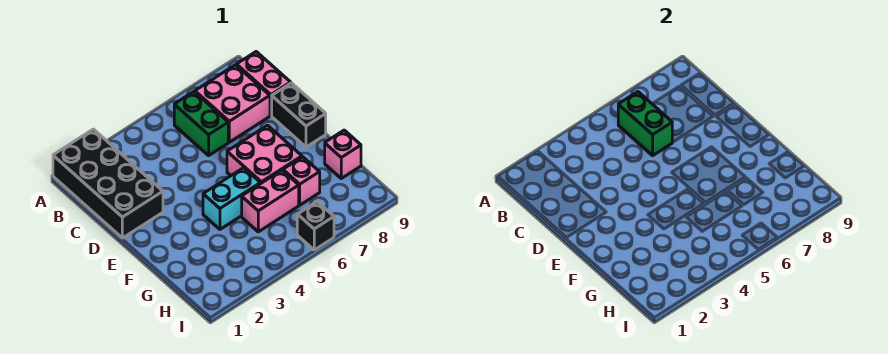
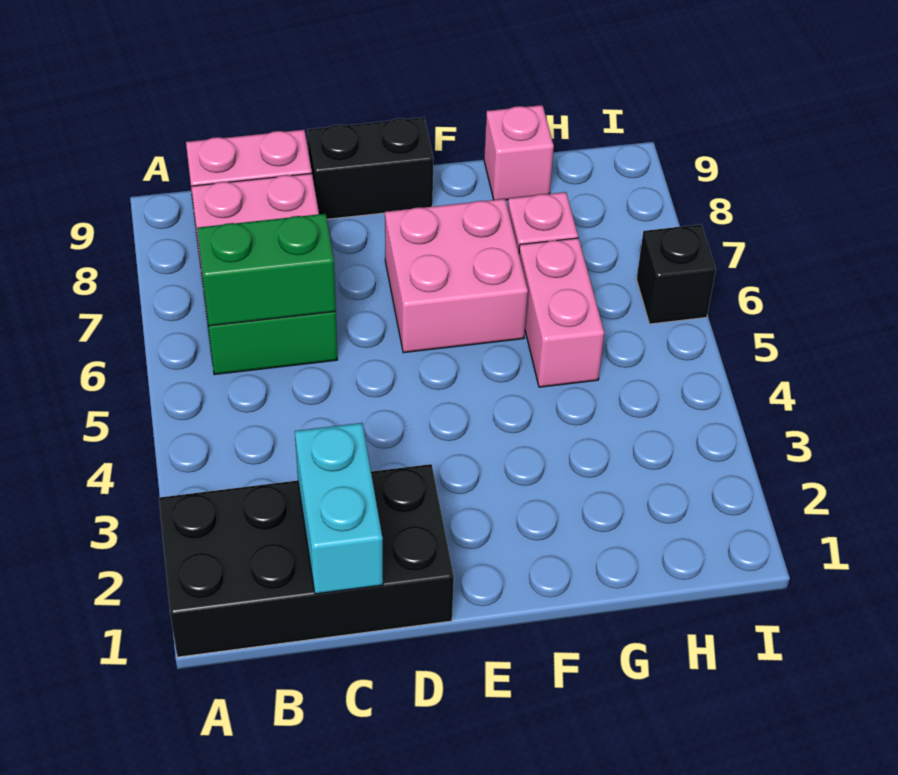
cyan brick F4:F5 level 1 -> cyan brick C1:C2 level 2

